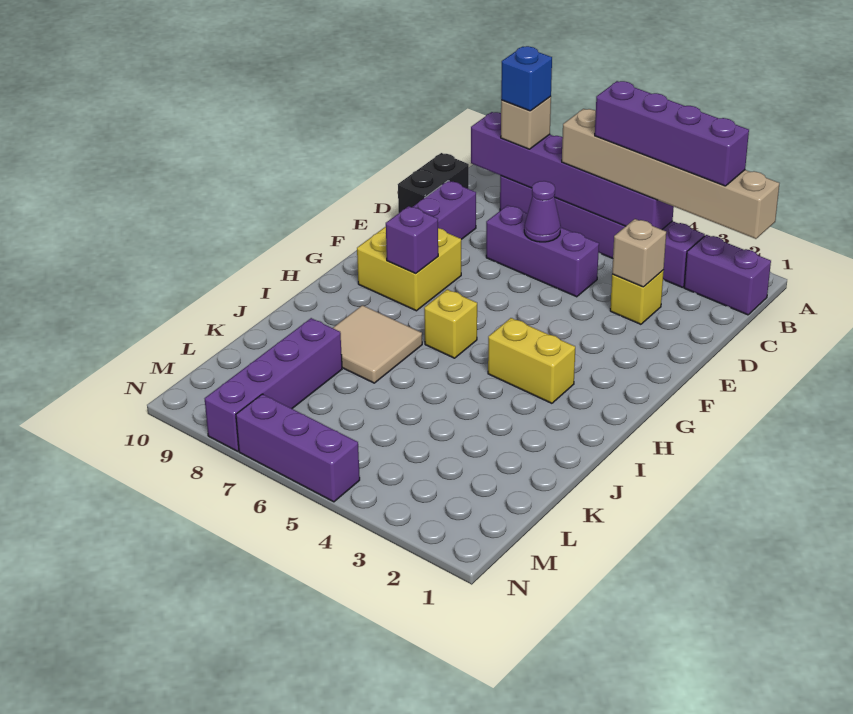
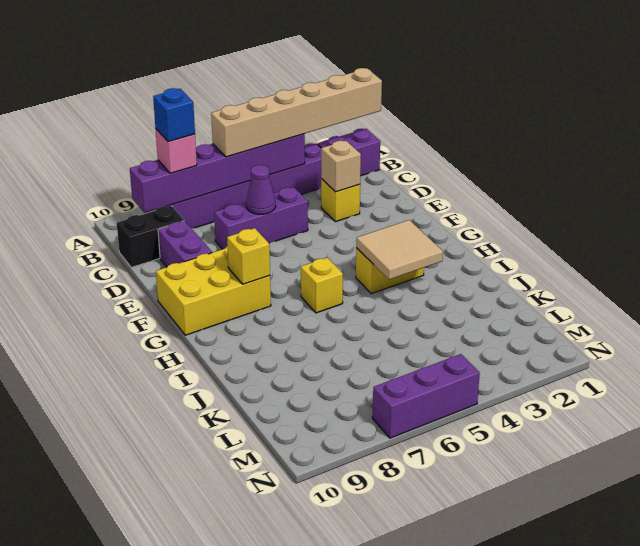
purple brick B2:B5 level 4 -> none
tan brick B8 level 3 -> pink brick B8 level 3
black brick C10:D10 level 1 -> black brick C9:C10 level 1
yellow brick F8:G9 level 1 -> yellow brick F8:G10 level 1
purple brick G8 level 2 -> yellow brick G8 level 2
tan tile I7:J8 level 1 -> tan tile H3:I4 level 2
purple brick K8:N8 level 1 -> none

